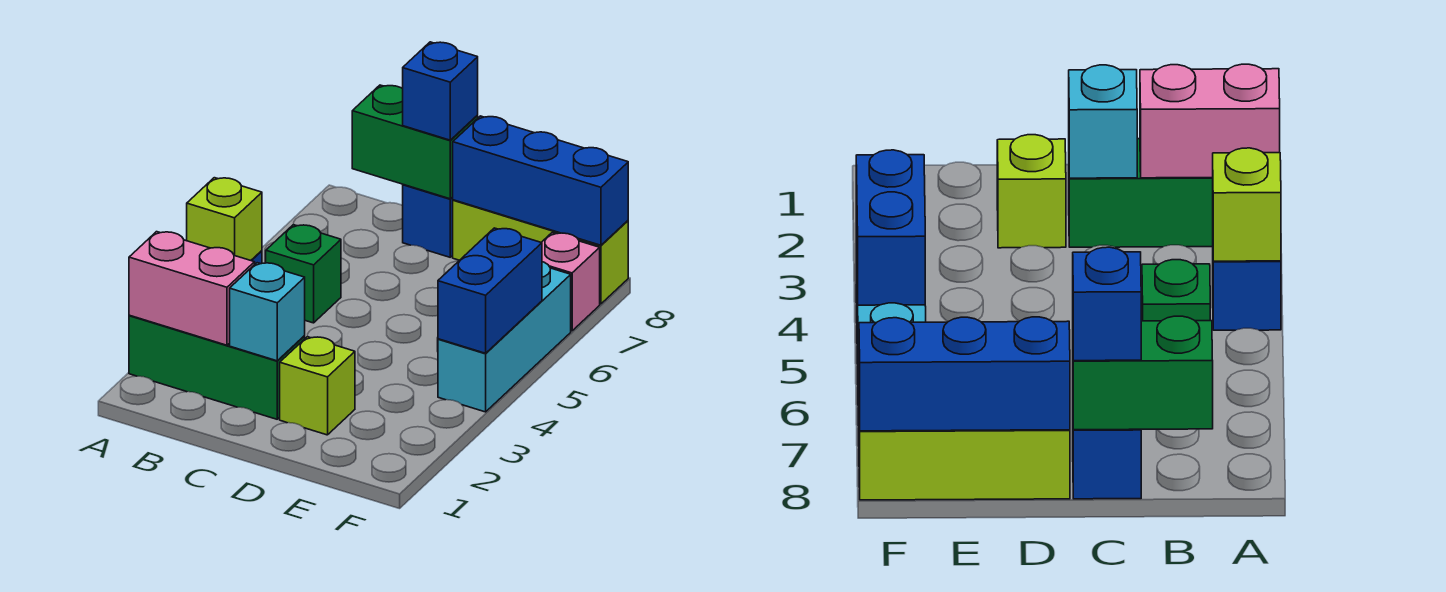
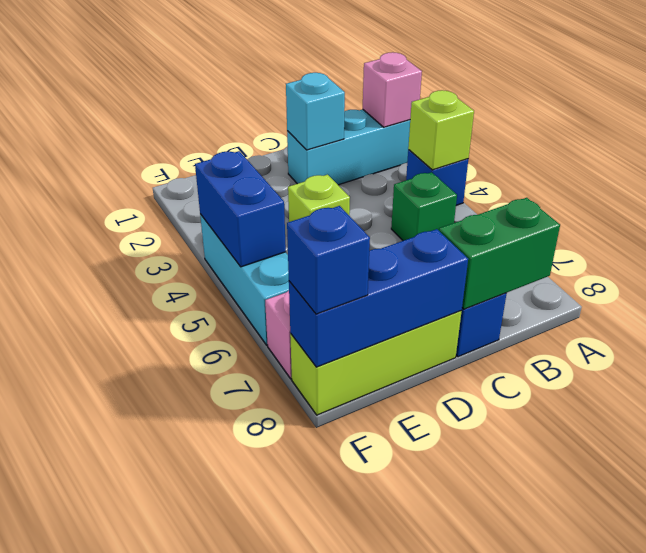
green brick A2:C2 level 1 -> cyan brick A2:C2 level 1
pink brick A2:B2 level 2 -> pink brick A2 level 2
blue brick C8 level 3 -> blue brick F8 level 3
lime brick D2 level 1 -> lime brick D4 level 1

